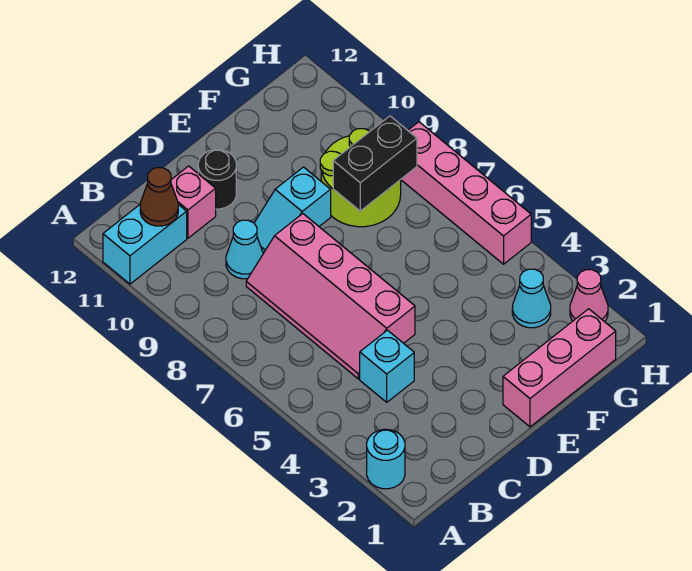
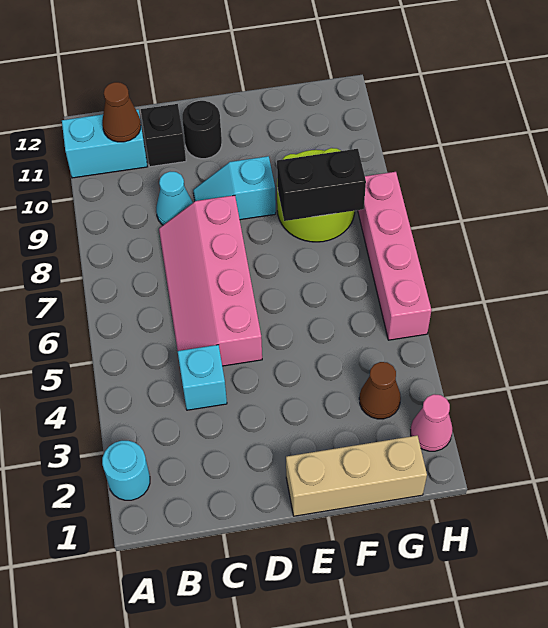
pink brick C11 level 1 -> black brick C11 level 1
pink brick E1:G1 level 1 -> tan brick E1:G1 level 1
cyan cone G3 level 1 -> brown cone G3 level 1

